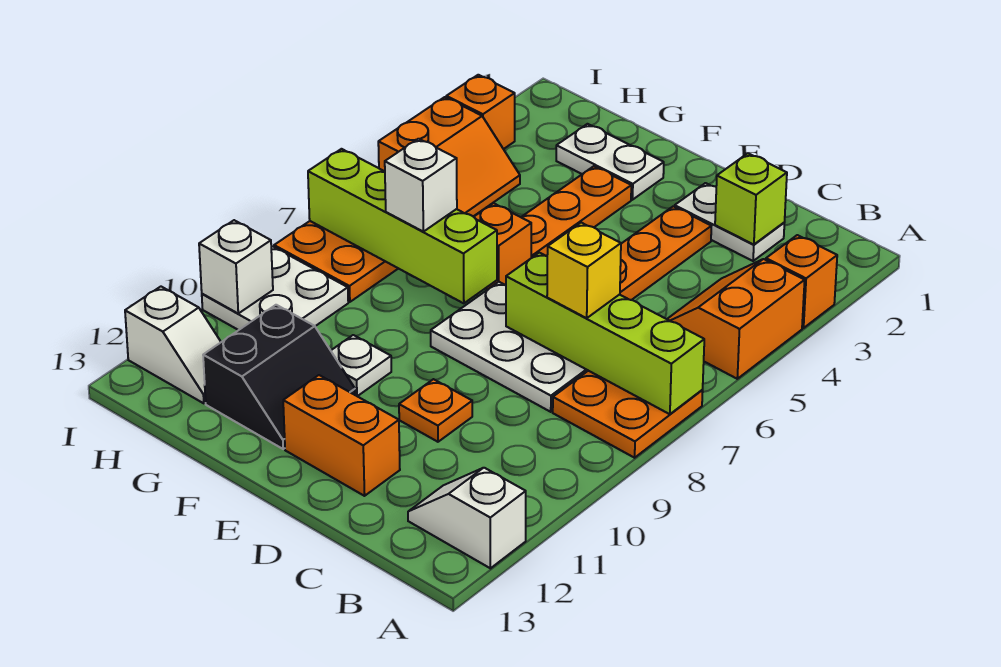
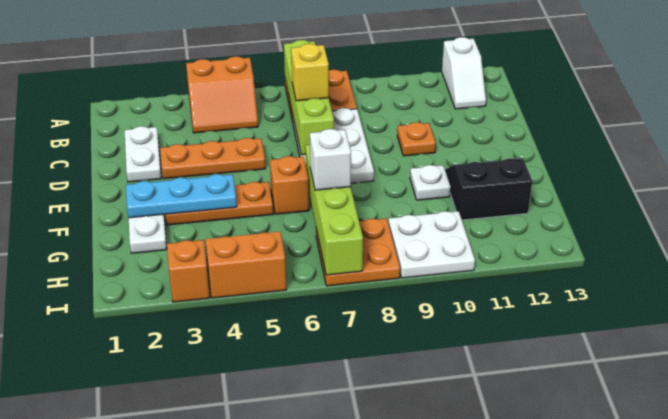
orange brick A3 level 1 -> none
lime brick C2 level 2 -> none
orange brick D12:E12 level 1 -> none
none -> cyan plate F2:F4 level 2
white slope H12:I12 level 1 top I -> none
white brick I10 level 2 -> none

